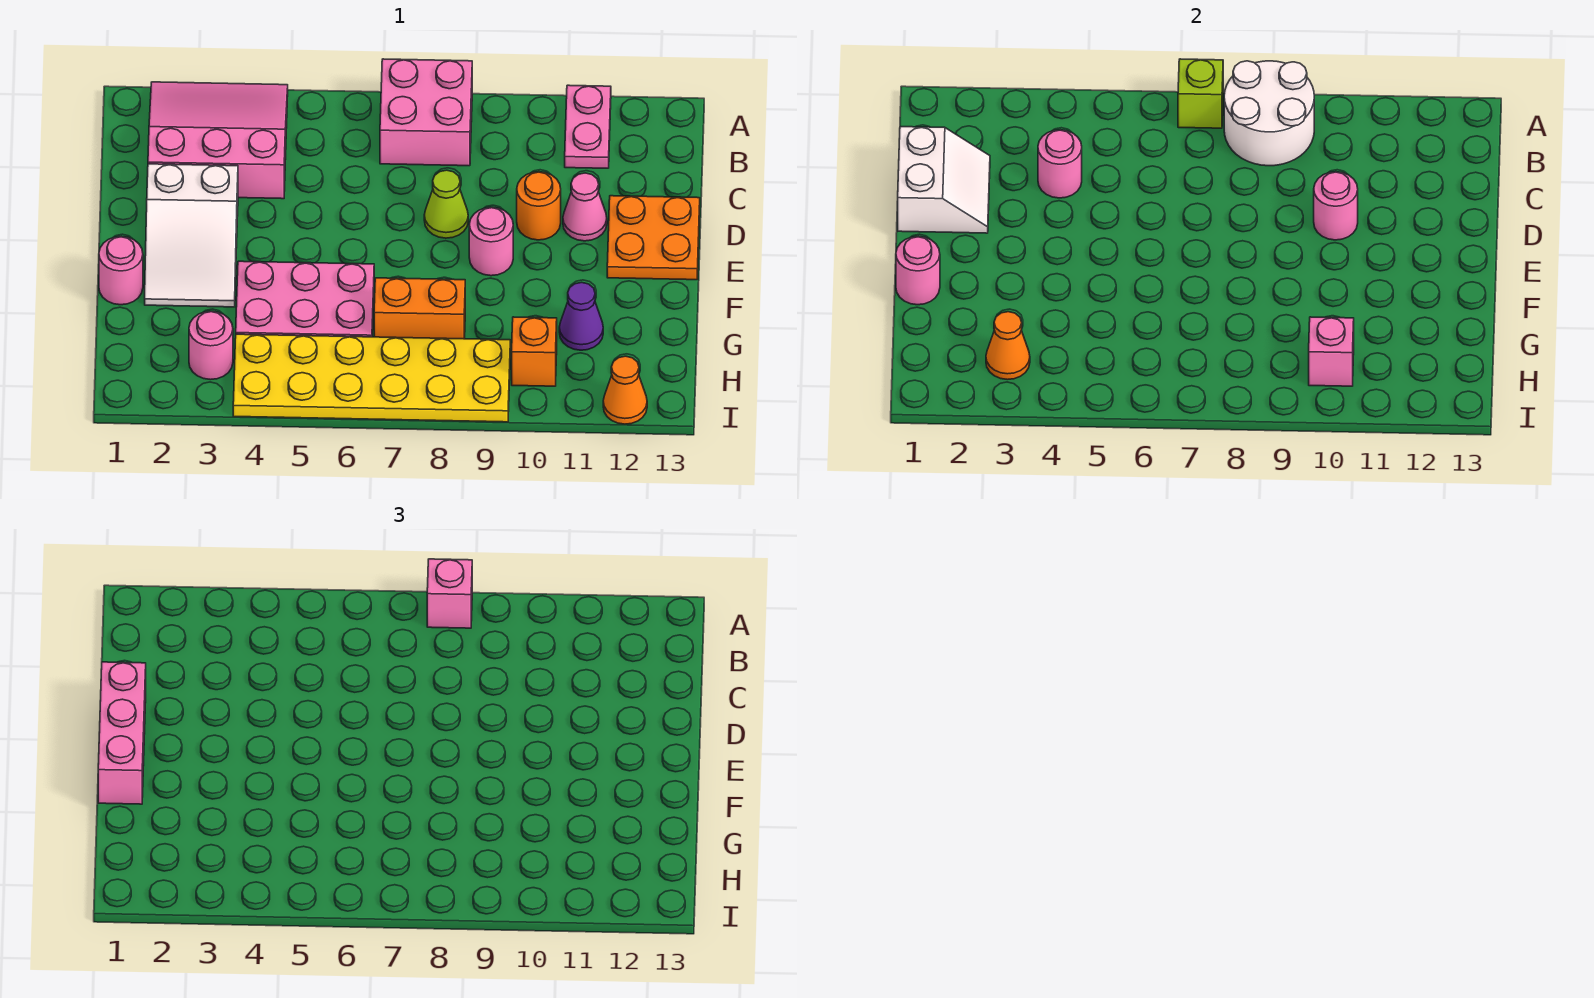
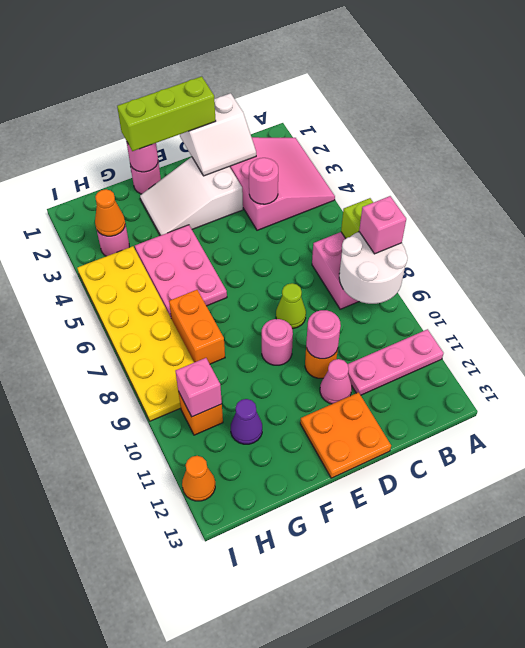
pink plate A11:B11 level 1 -> pink plate A11:C11 level 1
pink brick D1:F1 level 3 -> lime brick D1:F1 level 3

